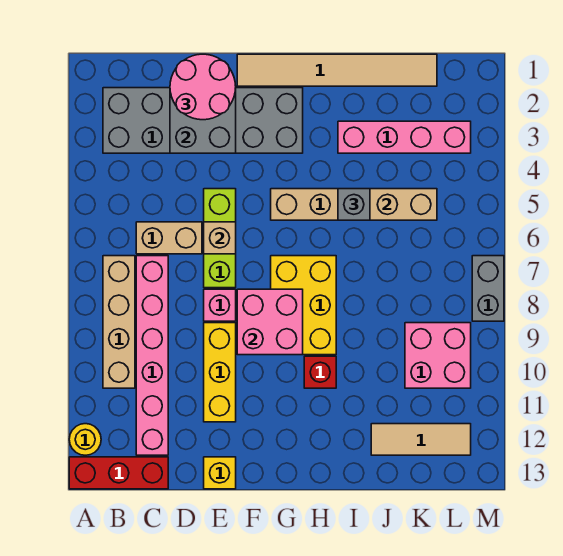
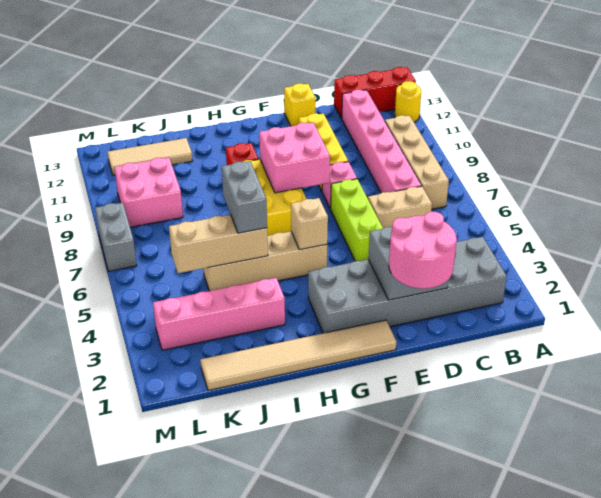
tan brick E6 level 2 -> tan brick G5 level 2
grey brick I5 level 3 -> grey brick I5:I6 level 3

